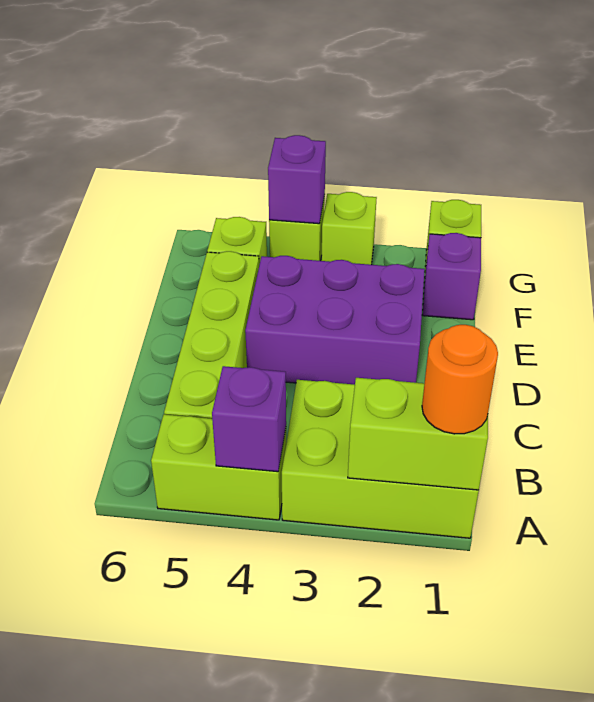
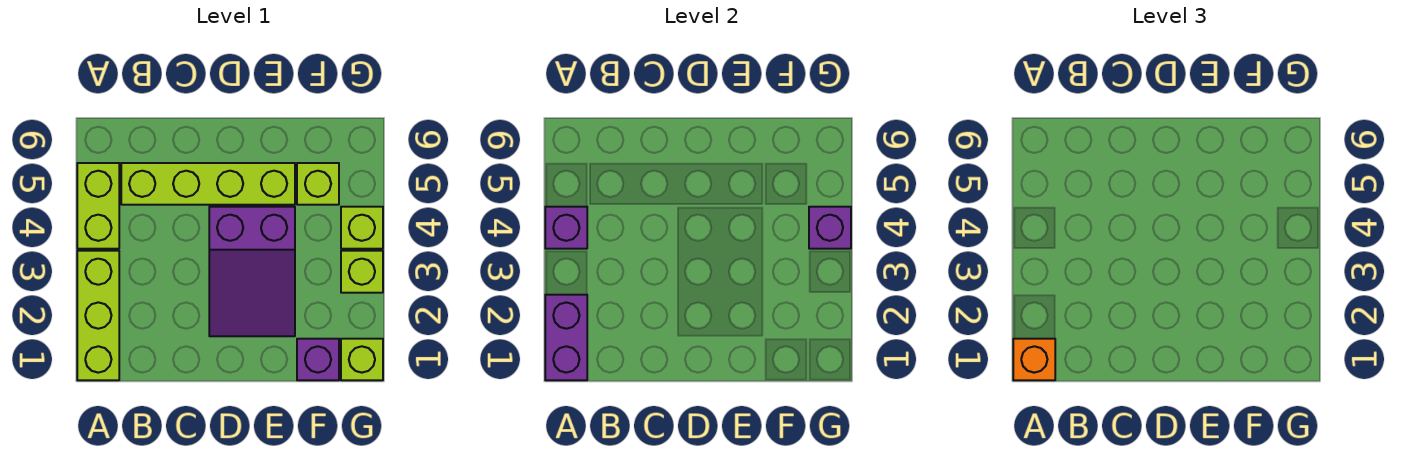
lime brick A1:B3 level 1 -> lime brick A1:A3 level 1
lime brick A1:A2 level 2 -> purple brick A1:A2 level 2
orange round brick A1 level 3 -> orange brick A1 level 3
purple brick D2:E4 level 1 -> purple slope D2:E4 level 1 top 4

